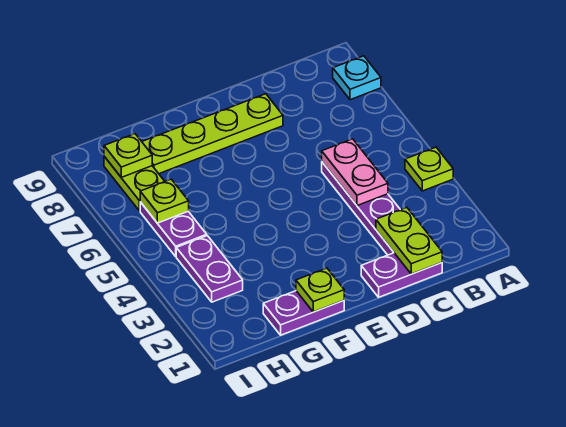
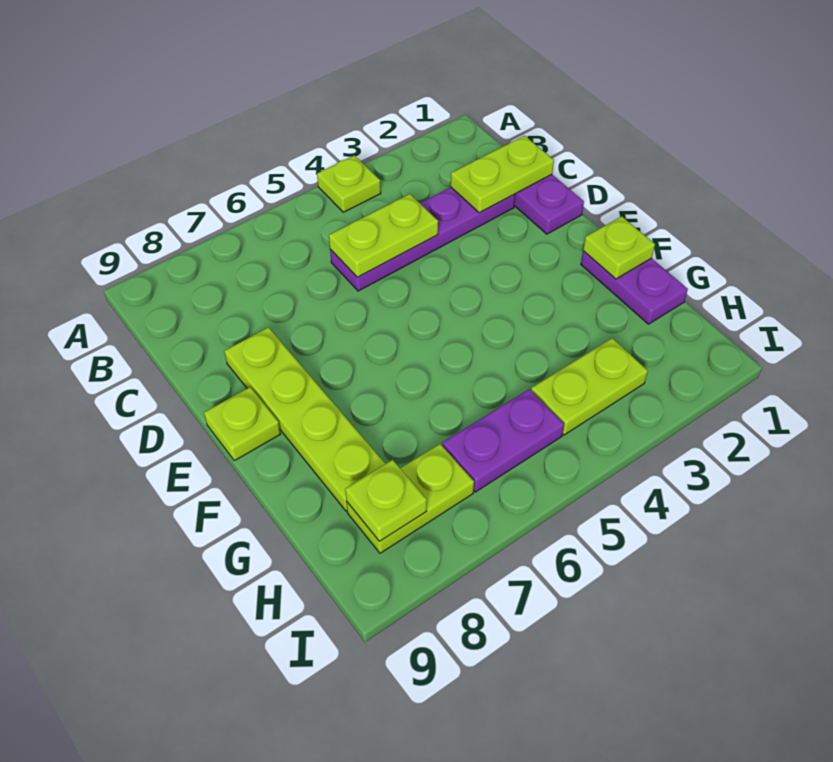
cyan plate A8 level 1 -> none
pink plate C4:C5 level 2 -> lime plate C4:C5 level 2
purple plate H3:H4 level 1 -> lime plate H3:H4 level 1
lime plate H6 level 2 -> lime plate E9 level 1

